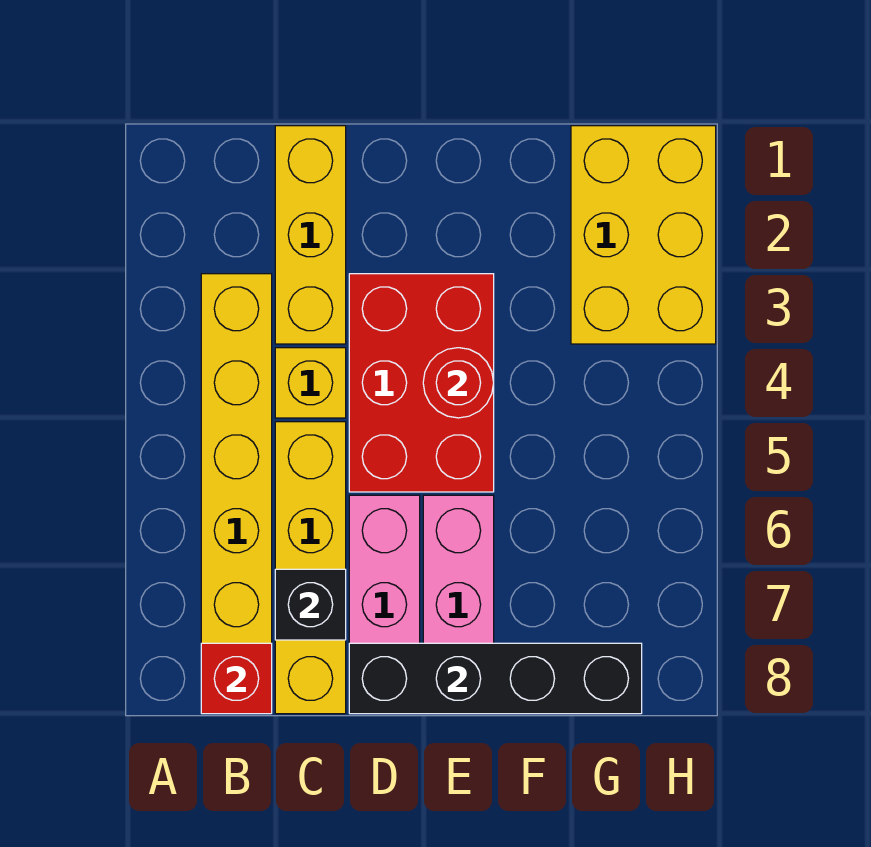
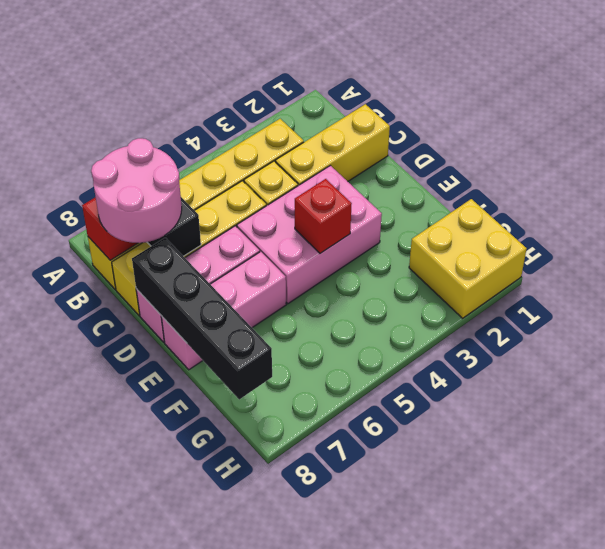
none -> pink round brick B7:C8 level 3
red brick D3:E5 level 1 -> pink brick D3:E5 level 1
red round brick E4 level 2 -> red brick E4 level 2
yellow brick G1:H3 level 1 -> yellow brick G1:H2 level 1

